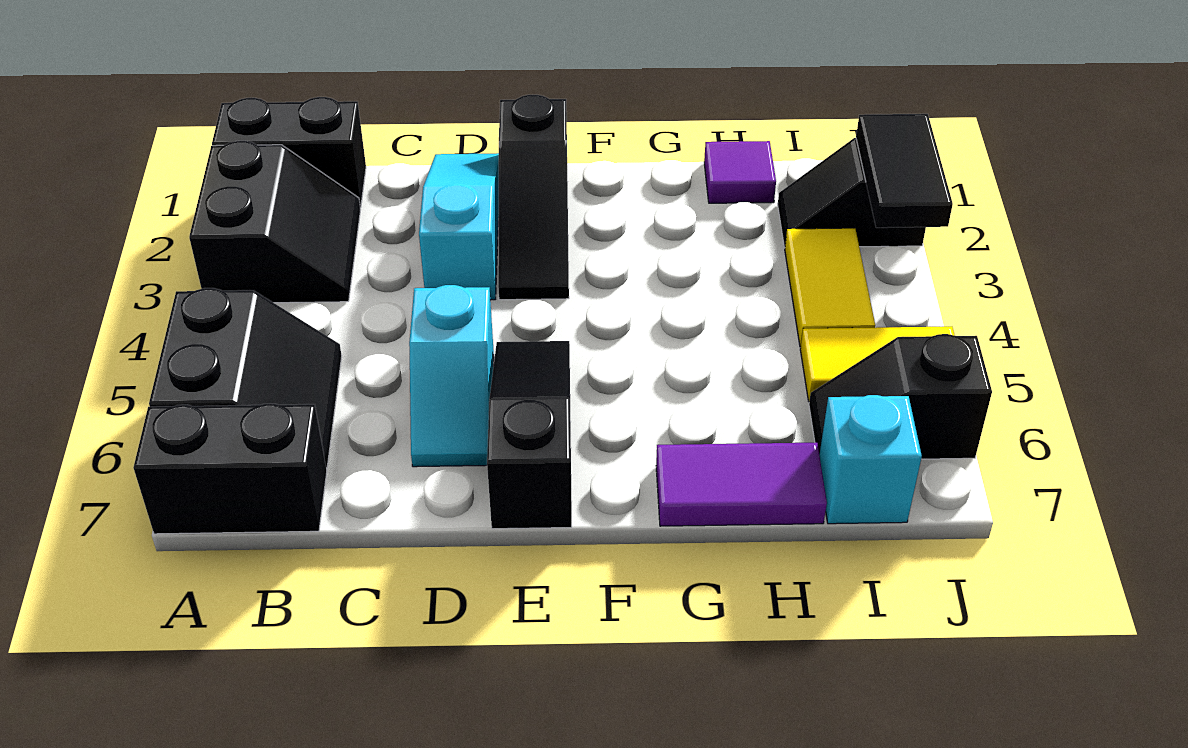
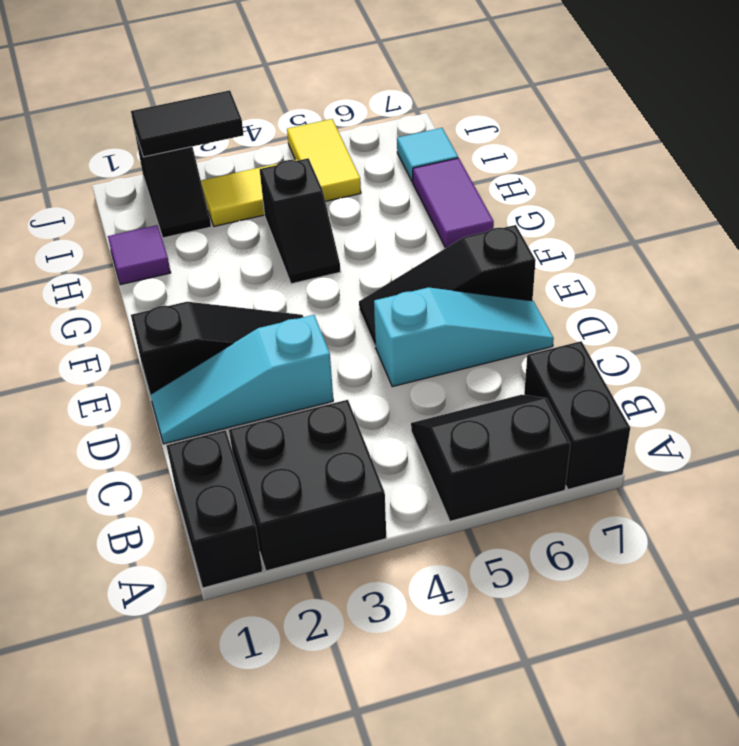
black slope A2:B3 level 1 top A -> black brick A2:B3 level 1
cyan slope D5:D6 level 1 top 5 -> cyan slope D5:D7 level 1 top 5
black slope I6:J6 level 1 top J -> black slope G4:H4 level 1 top H
cyan brick I7 level 1 -> cyan tile I7 level 1

